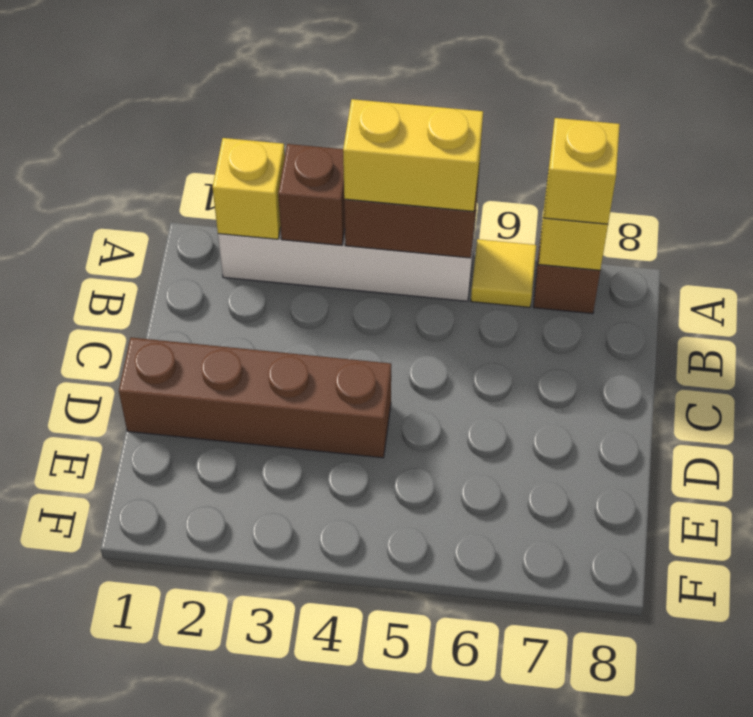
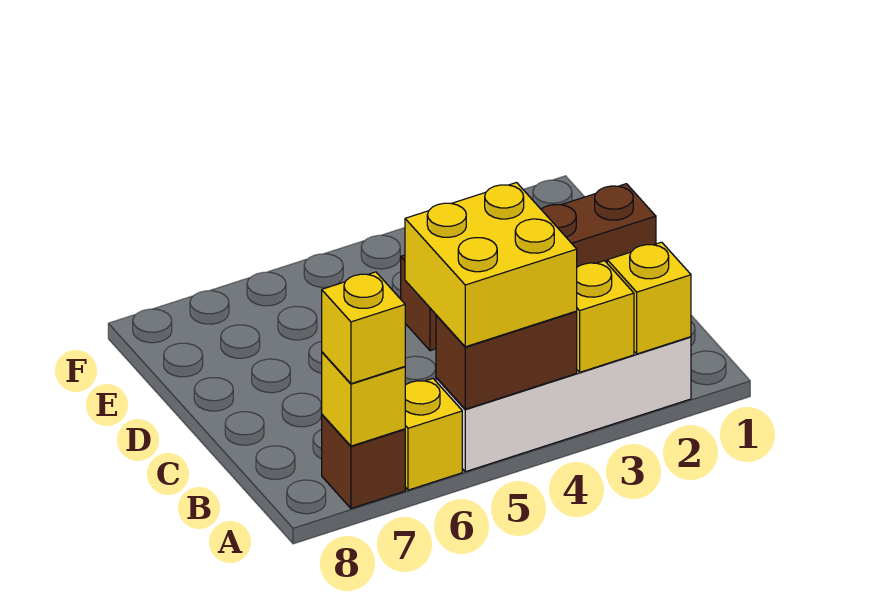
brown brick A3 level 2 -> yellow brick A3 level 2
yellow brick A4:A5 level 3 -> yellow brick A4:B5 level 3
yellow tile A6 level 1 -> yellow brick A6 level 1

